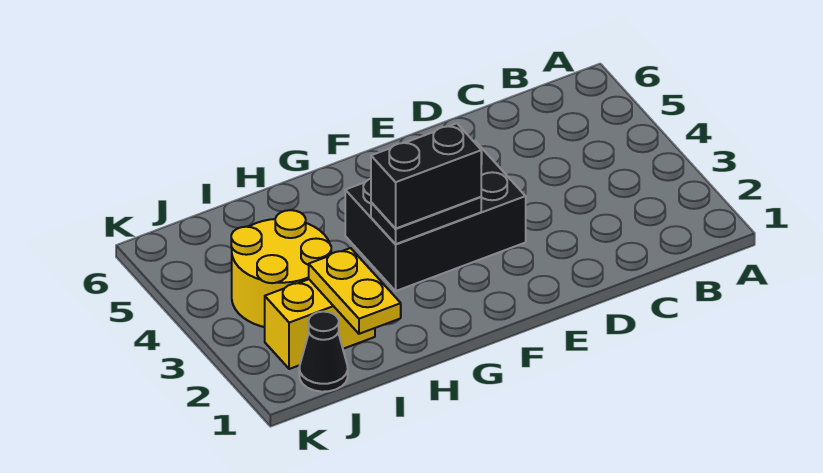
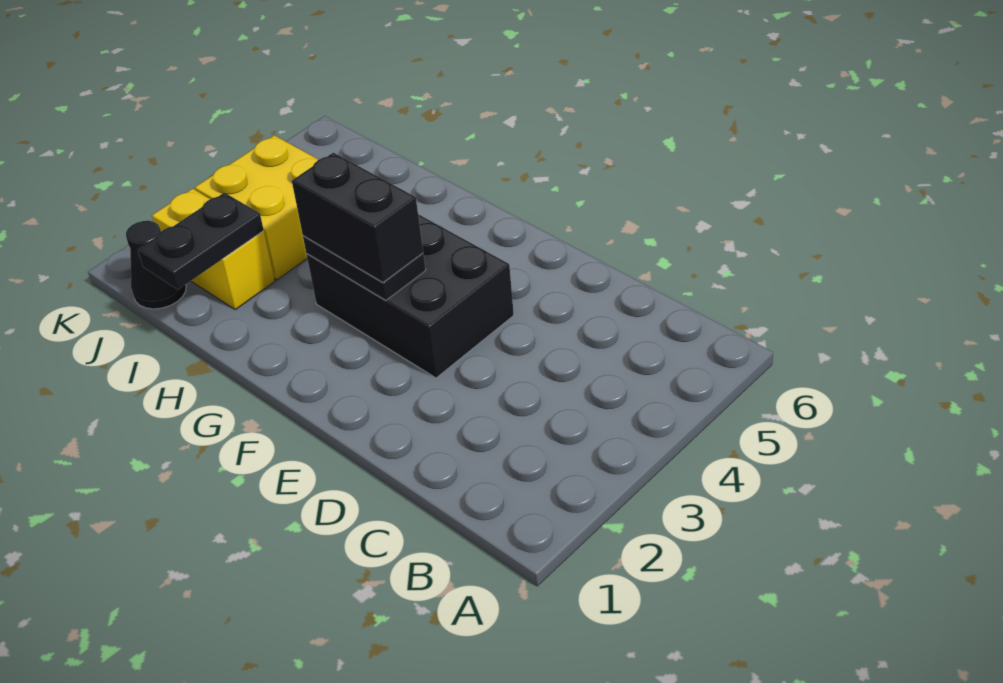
yellow plate I1:I2 level 2 -> black plate I1:I2 level 2
yellow round brick I3:J4 level 1 -> yellow brick I3:J4 level 1

